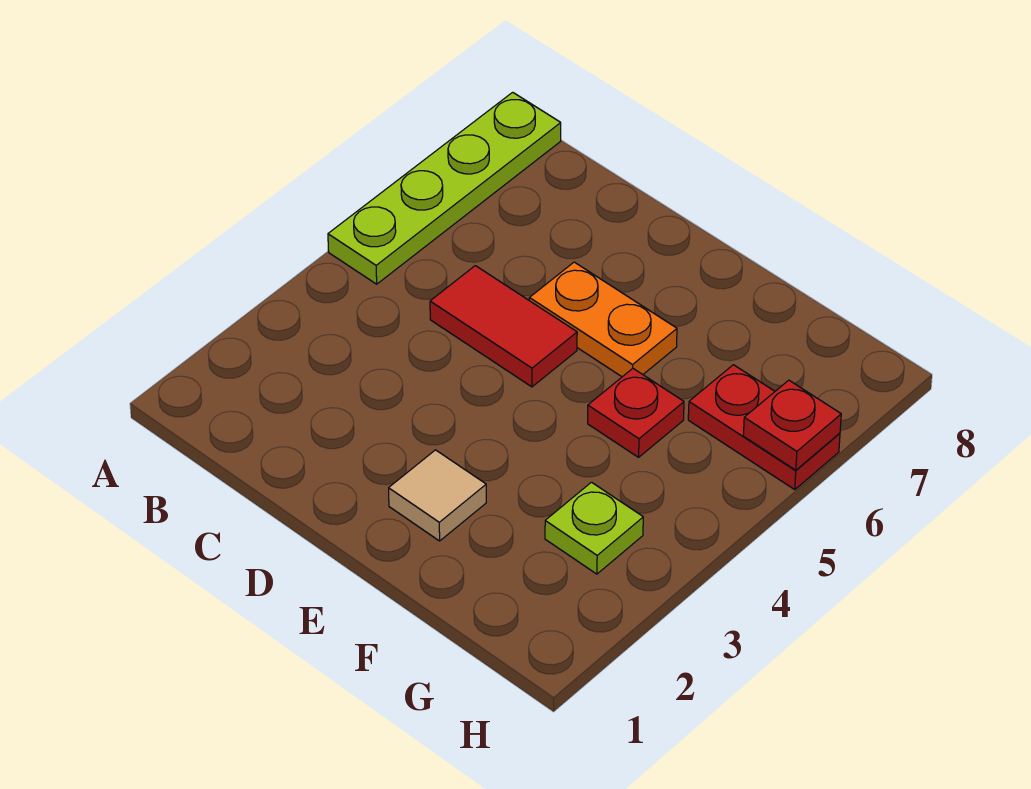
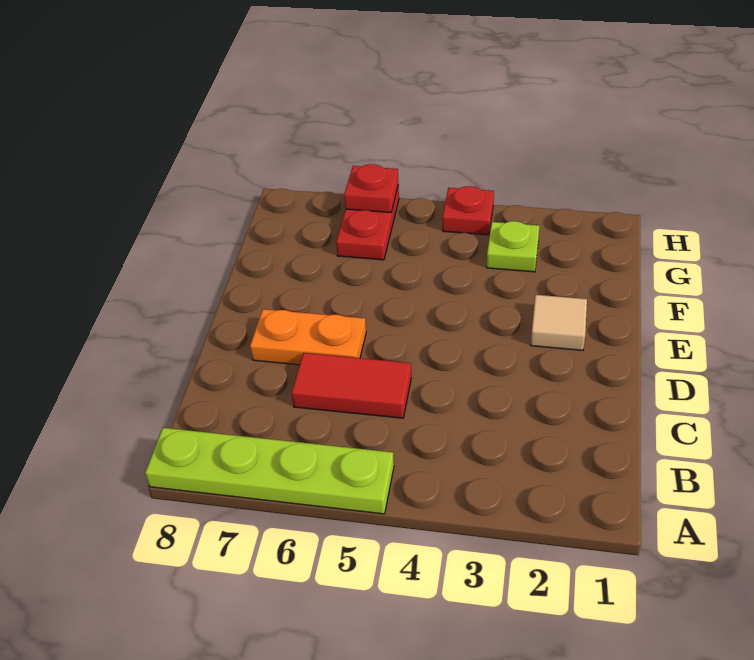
red tile C5:D5 level 1 -> red tile C5:C6 level 1
orange plate D6:E6 level 1 -> orange plate D6:D7 level 1
red plate F5 level 1 -> red plate H4 level 1

